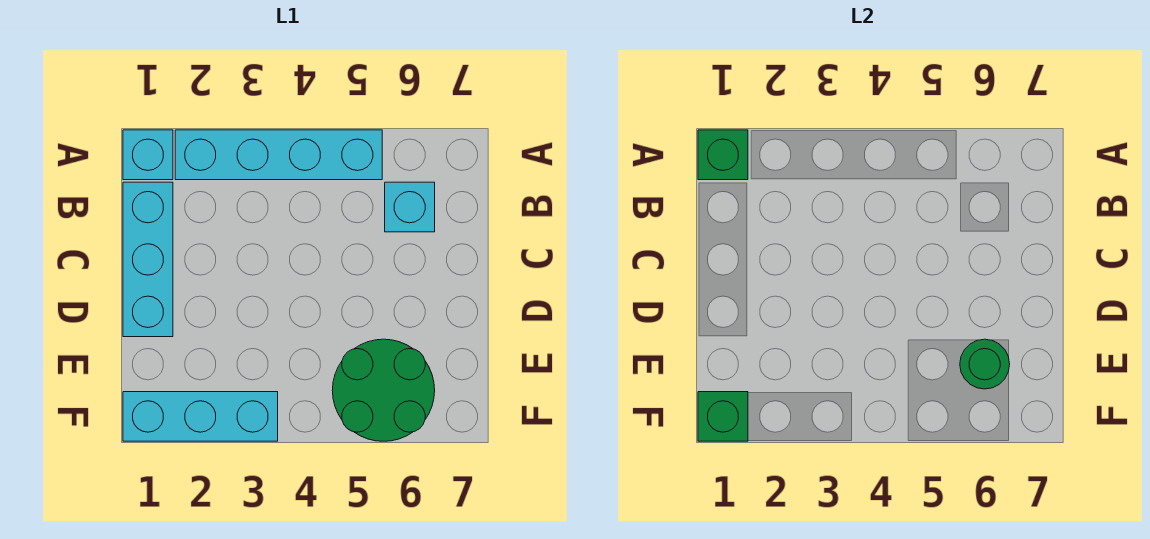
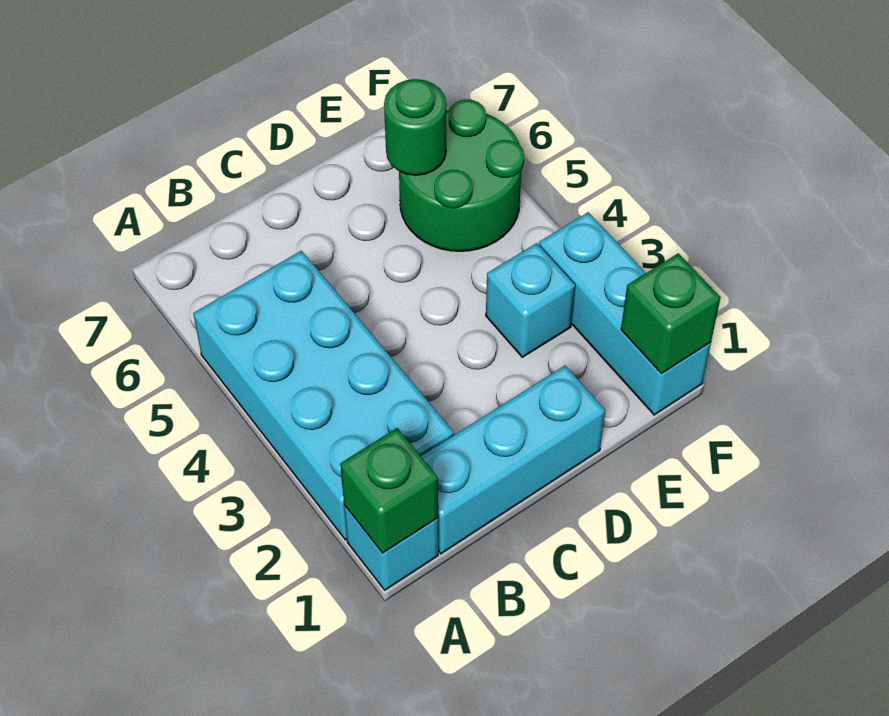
cyan brick A2:A5 level 1 -> cyan brick A2:B5 level 1
cyan brick B6 level 1 -> cyan brick E3 level 1

